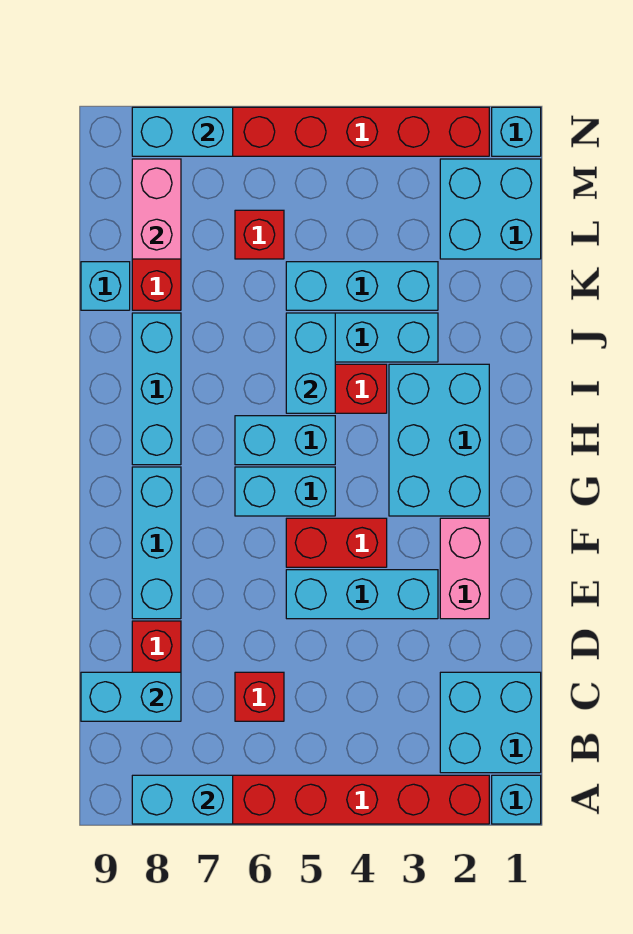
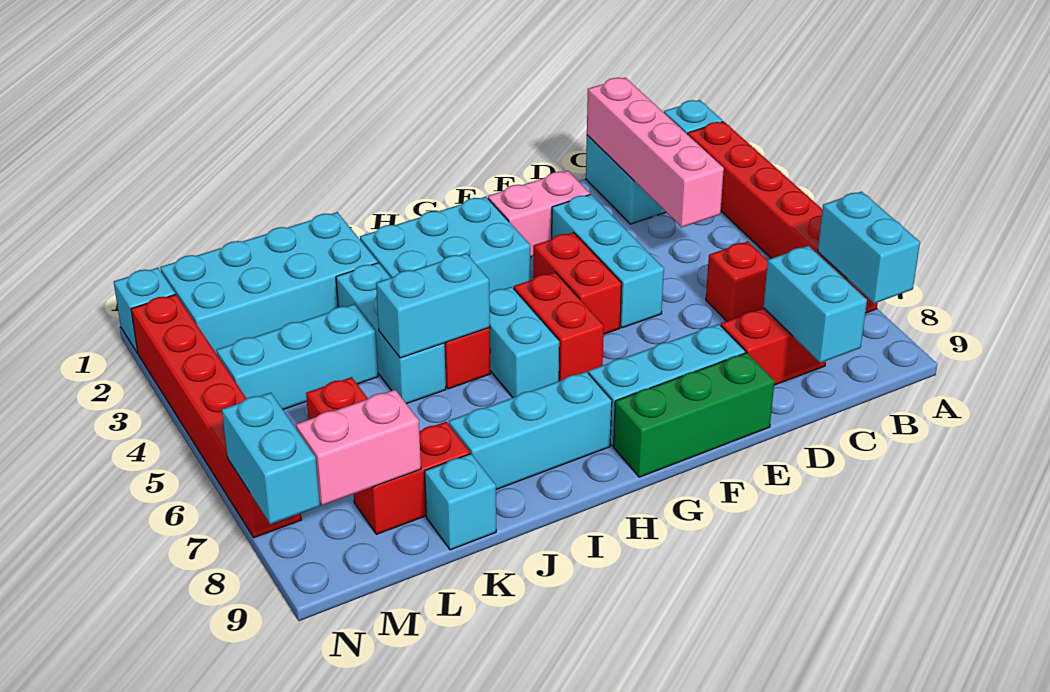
none -> pink brick C1:C4 level 2
none -> green brick E9:G9 level 1
cyan brick G5:G6 level 1 -> red brick G5:G6 level 1
cyan brick K3:K5 level 1 -> cyan brick K4:M4 level 1
cyan brick L1:M2 level 1 -> cyan brick J1:M2 level 1

